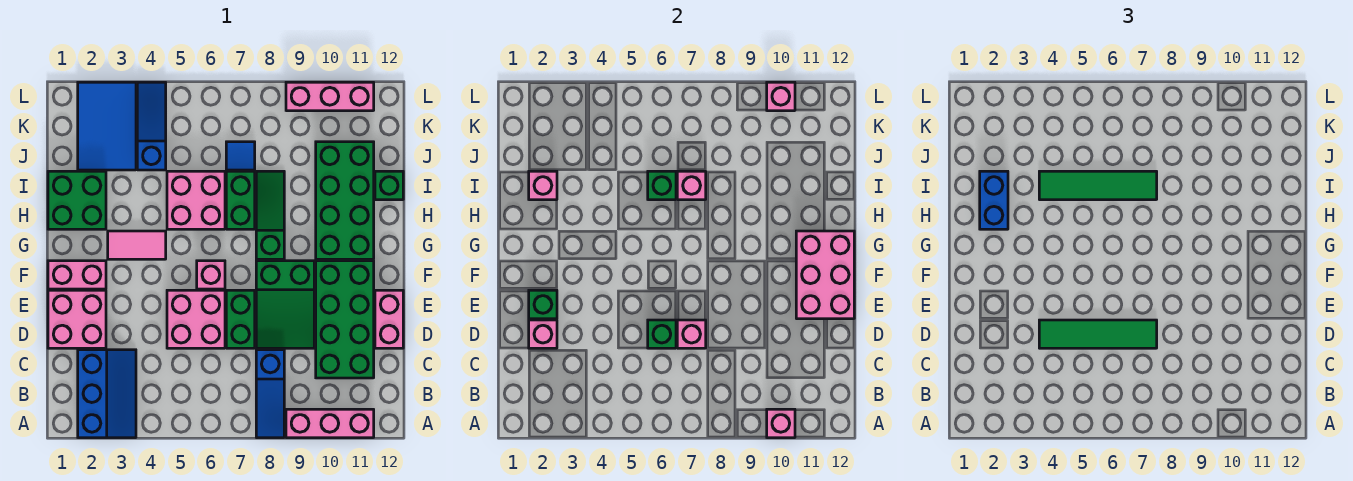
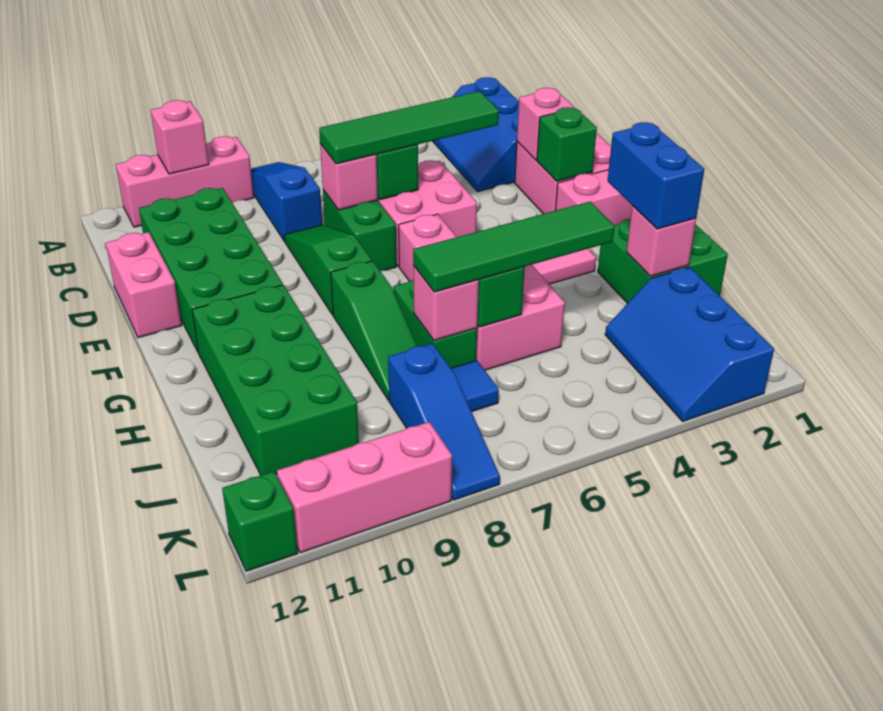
green slope D8:F9 level 1 top F -> green slope D8:F8 level 1 top F
pink brick E11:G12 level 2 -> none
green brick I12 level 1 -> green brick L12 level 1
blue tile J2:L3 level 1 -> blue slope J2:L3 level 1 top 2
blue slope J4:L4 level 1 top J -> blue slope J8:L8 level 1 top J
pink brick L10 level 2 -> none

